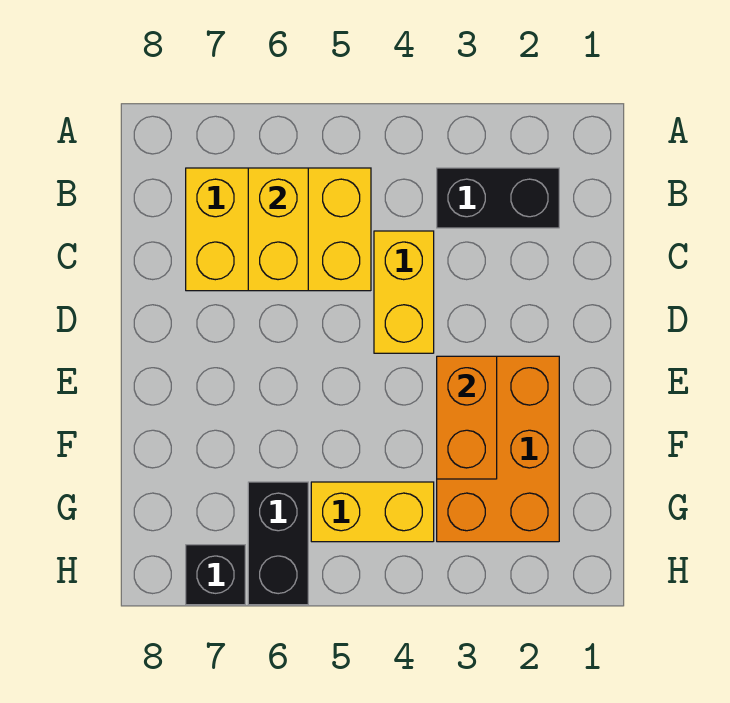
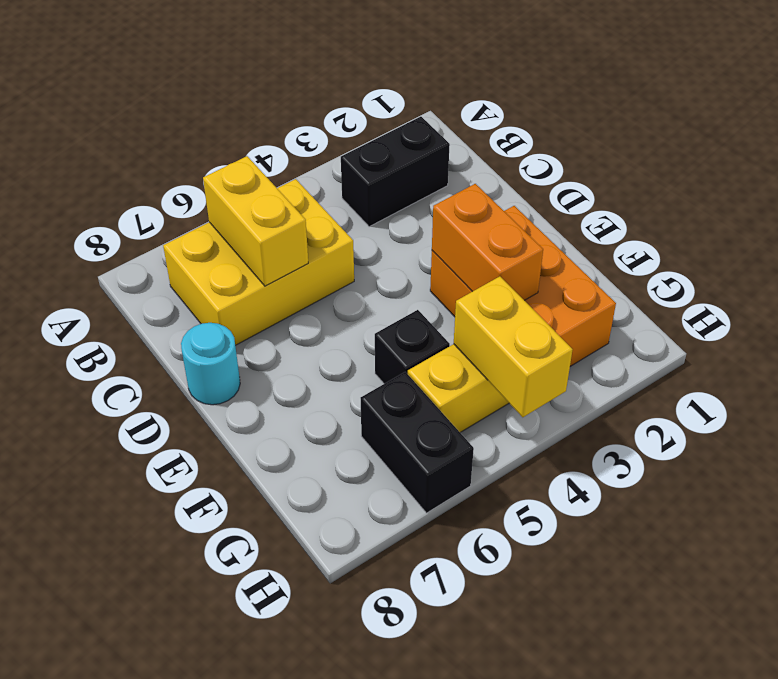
yellow brick C4:D4 level 1 -> yellow brick G4:H4 level 2
none -> cyan round brick D8 level 1
black brick H7 level 1 -> black brick F5 level 1

